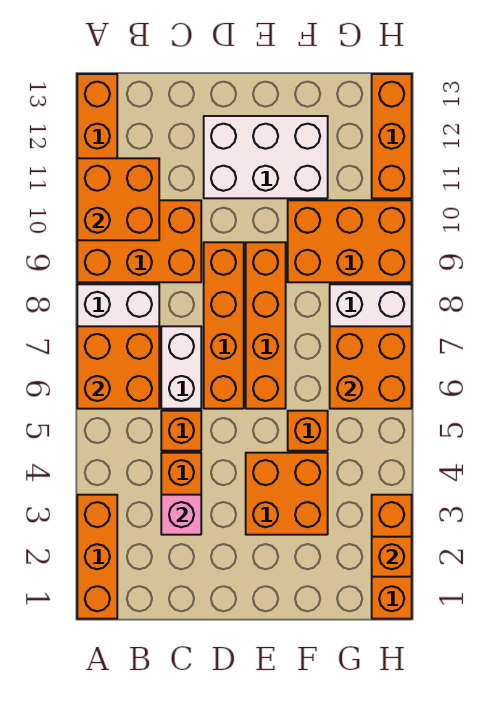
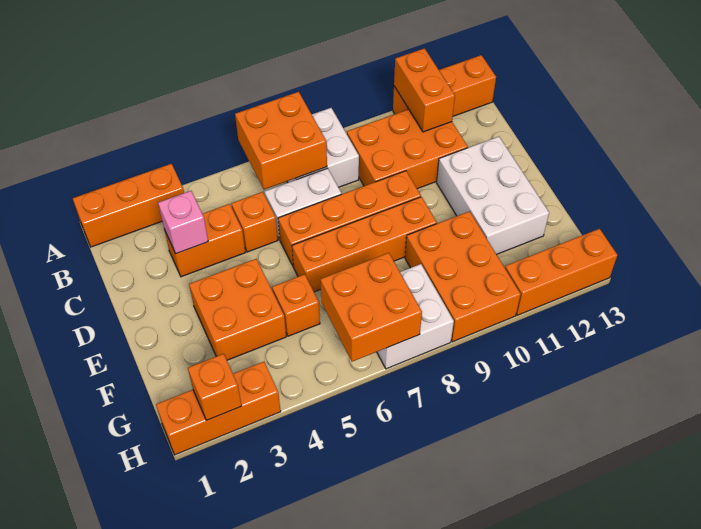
orange brick A9:C10 level 1 -> orange brick B9:C11 level 1
orange brick A10:B11 level 2 -> orange brick A11:B11 level 2

